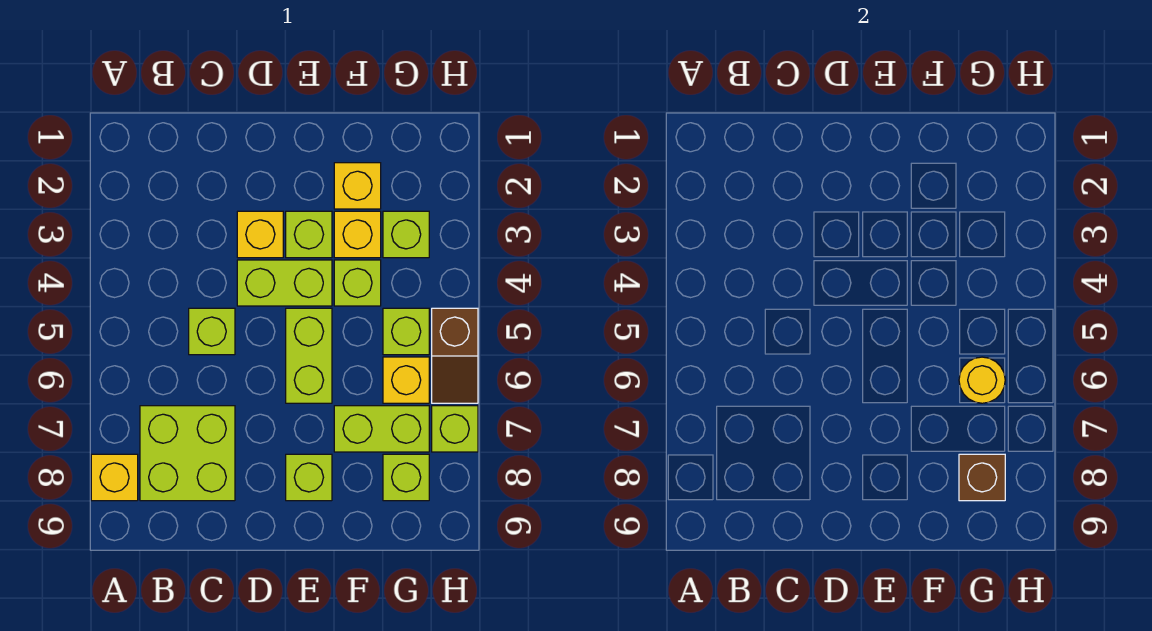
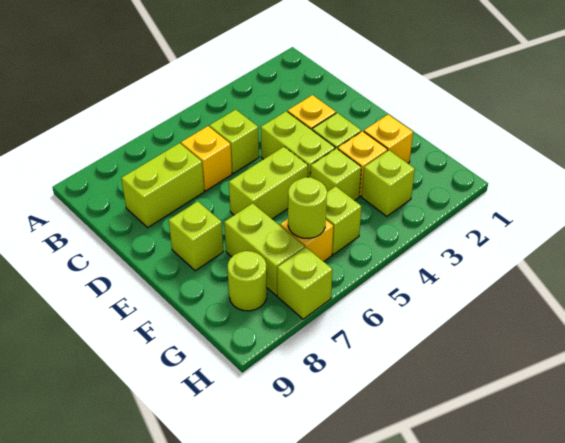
yellow brick A8 level 1 -> yellow brick C6 level 1
lime brick B7:C8 level 1 -> lime brick C7:C8 level 1
yellow round brick G6 level 2 -> lime round brick G6 level 2
lime brick G8 level 1 -> lime round brick G8 level 1
brown brick G8 level 2 -> none
brown slope H5:H6 level 1 top 5 -> none

